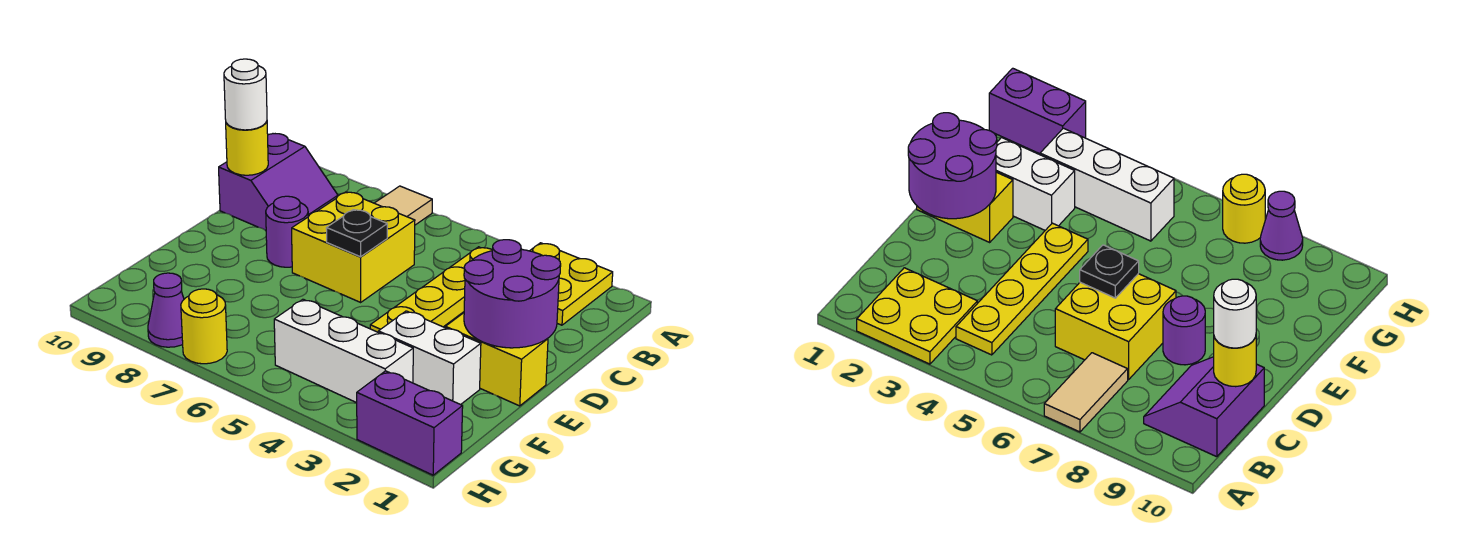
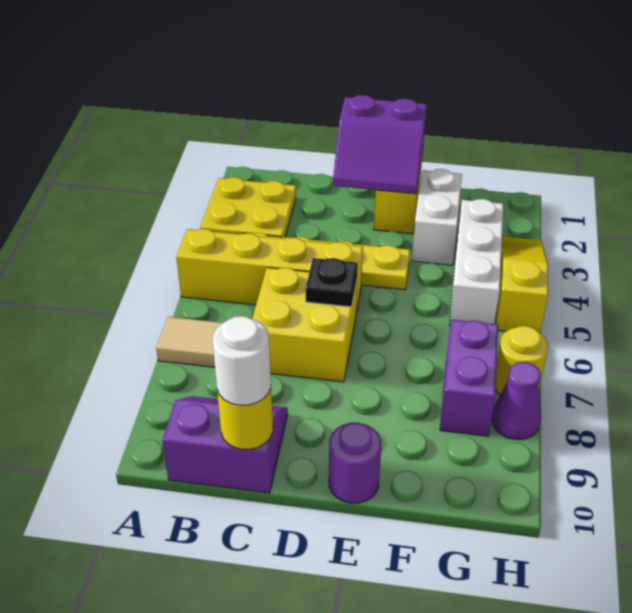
none -> yellow brick A5:D5 level 1
purple round brick D1:E2 level 2 -> purple slope D1:E2 level 2 top 1
purple round brick D8 level 1 -> purple round brick E10 level 1
purple brick H1:H2 level 1 -> purple brick G7:G8 level 1
none -> yellow slope H3:H5 level 1 top 5

